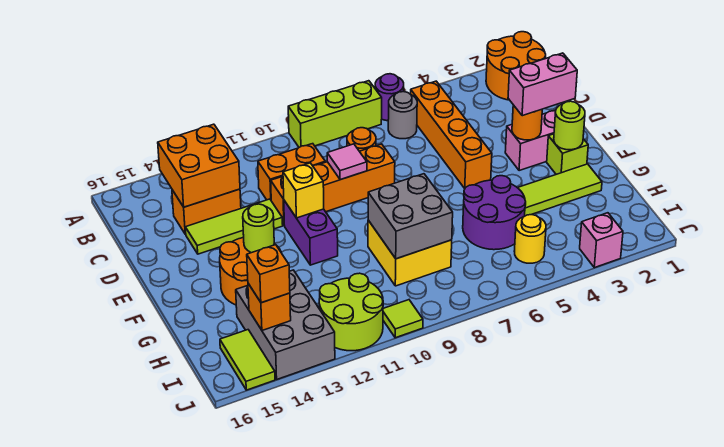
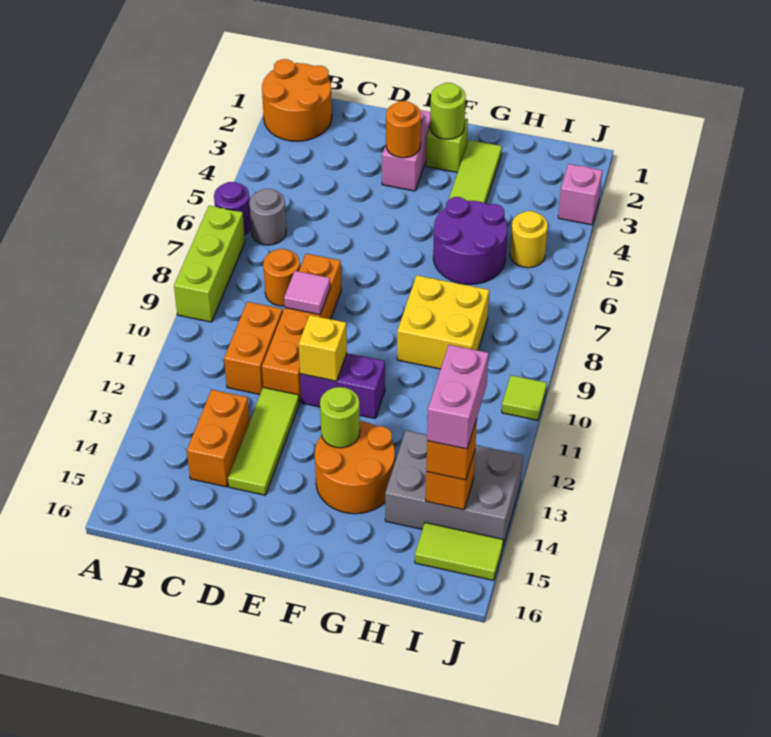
orange brick B5:E5 level 1 -> none
orange brick B13:C14 level 2 -> none
pink brick E2:E3 level 3 -> pink brick I13:I14 level 4
grey brick G8:H9 level 2 -> none
lime round brick I11:J12 level 1 -> none

